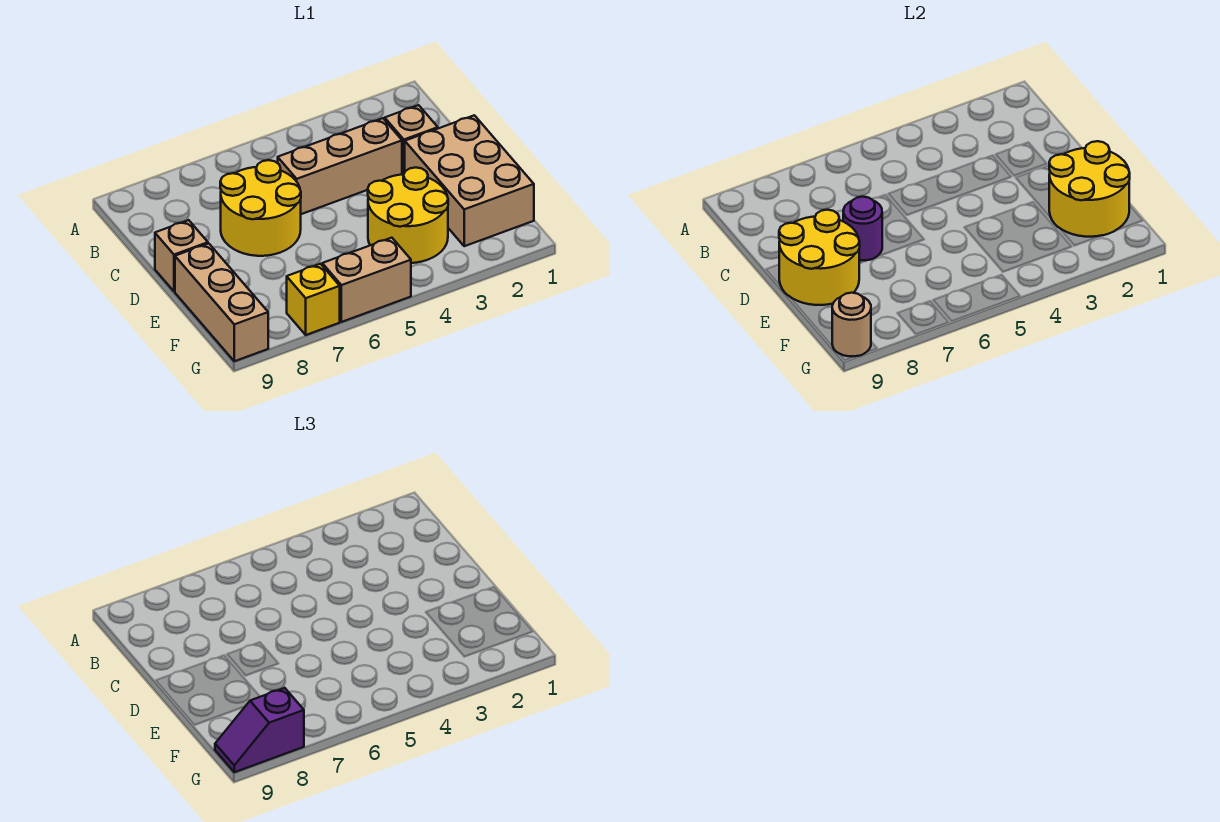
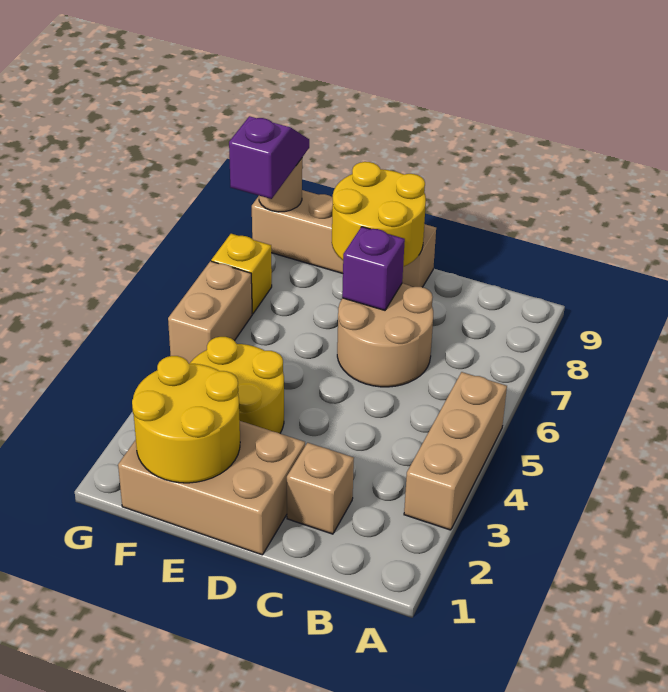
tan brick C3:C5 level 1 -> tan brick A3:A5 level 1
yellow round brick C6:D7 level 1 -> tan round brick C6:D7 level 1
purple round brick D7 level 2 -> purple brick D7 level 2

